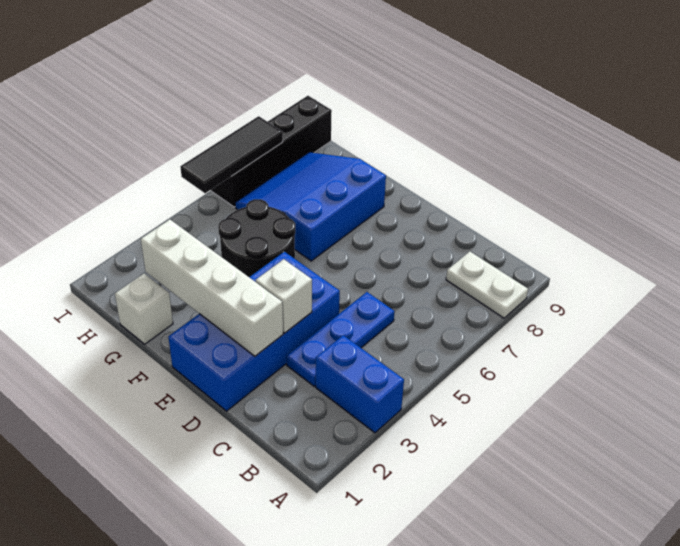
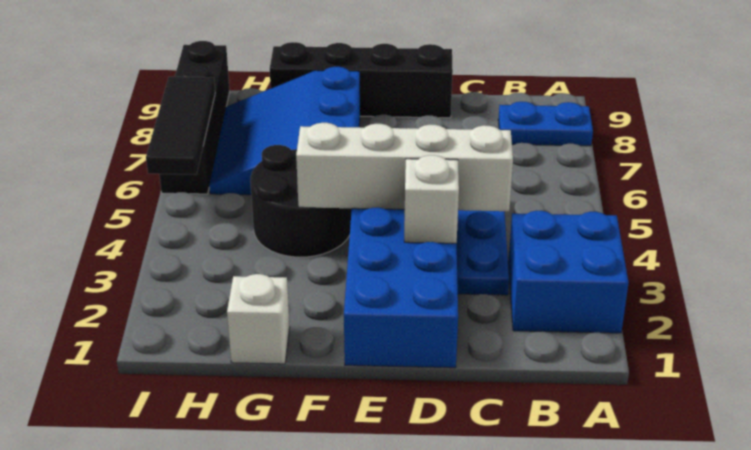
blue brick A3:B3 level 1 -> blue brick A2:B3 level 1
white plate A8:B8 level 1 -> blue plate A8:B8 level 1
white brick D2:G2 level 2 -> white brick C4:F4 level 2
none -> black brick D9:G9 level 1

